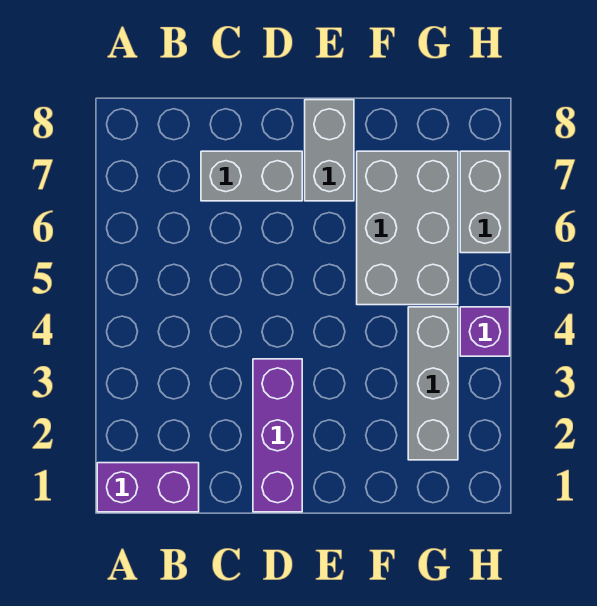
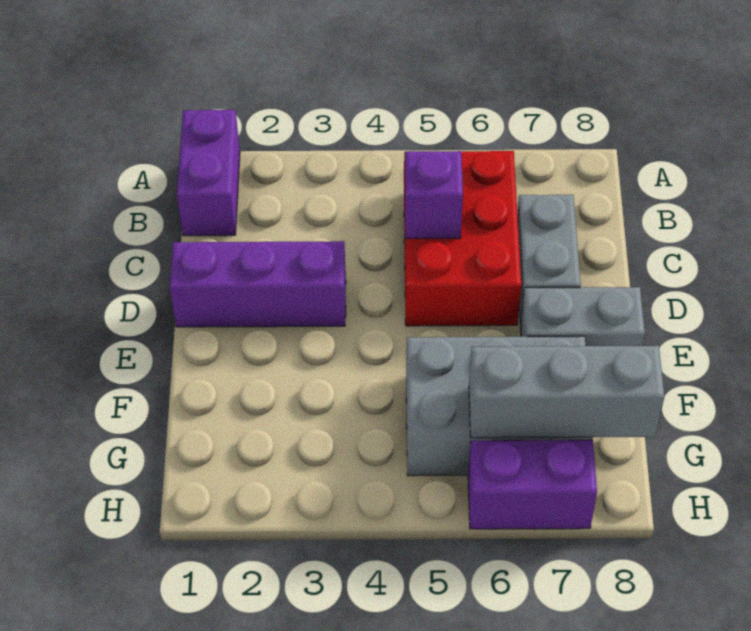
none -> red brick B5:D6 level 1
grey brick G2:G4 level 1 -> grey brick G6:G8 level 2
purple brick H4 level 1 -> purple brick C5 level 2
grey brick H6:H7 level 1 -> purple brick H6:H7 level 1

